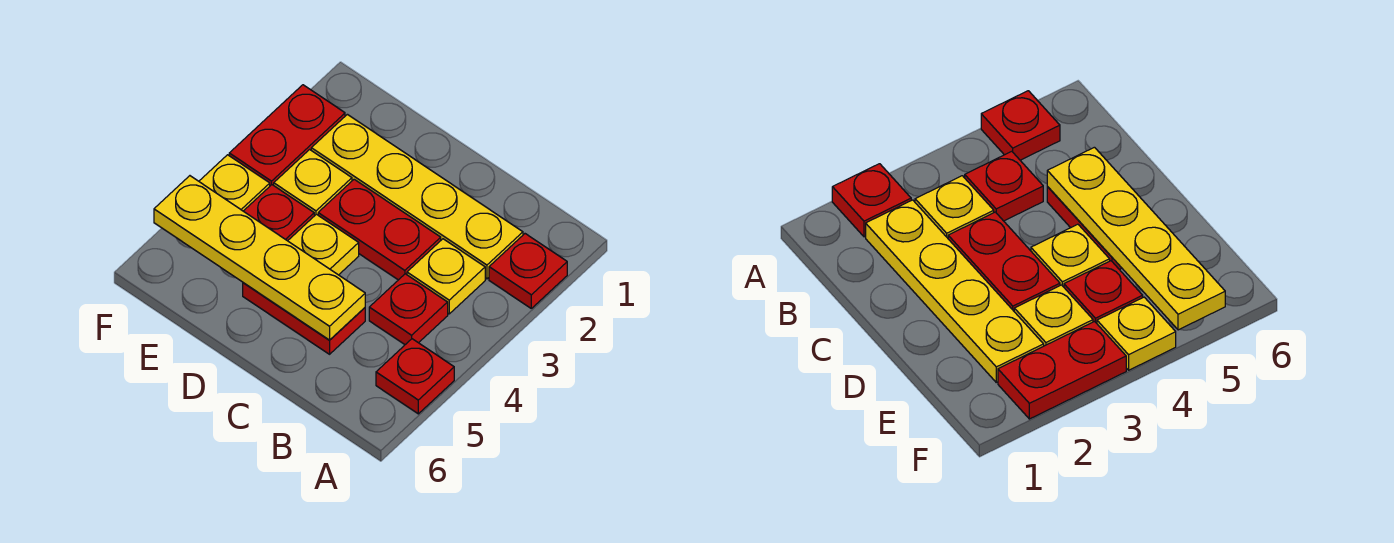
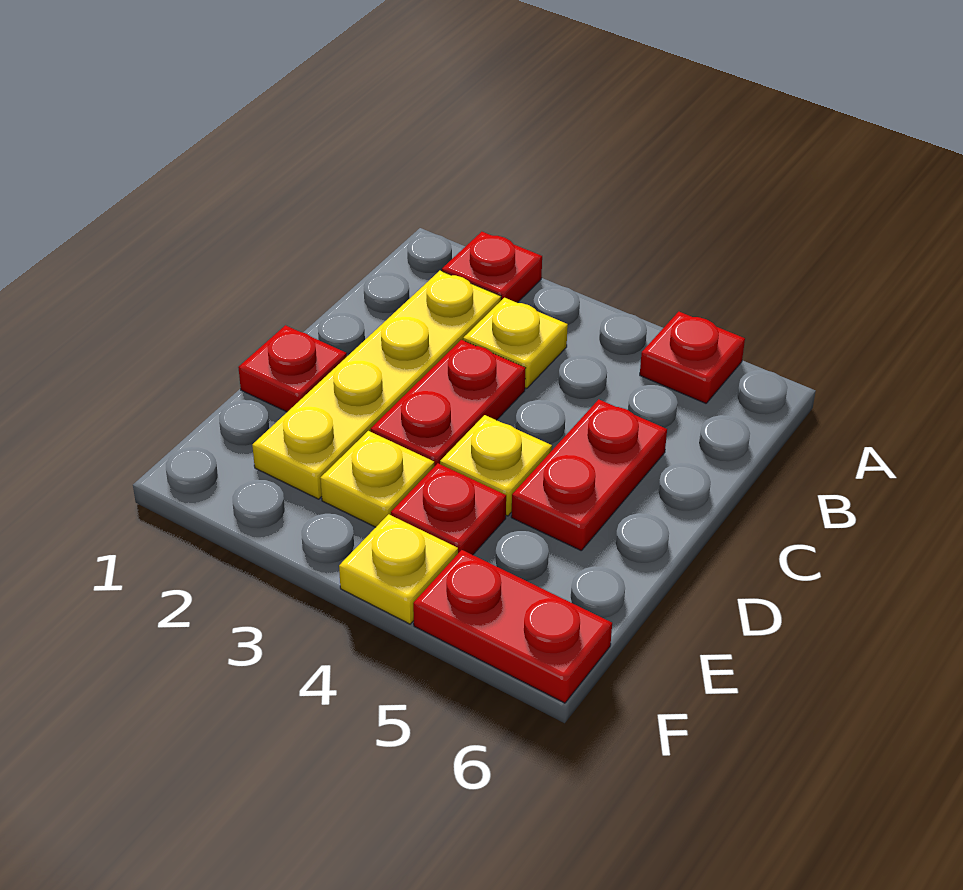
red plate B4 level 1 -> red plate D1 level 1
yellow plate C5:F5 level 2 -> none
red plate F2:F3 level 1 -> red plate F5:F6 level 1

